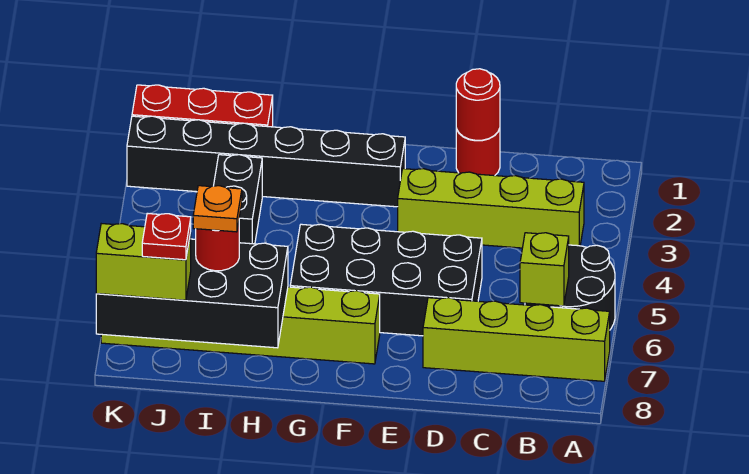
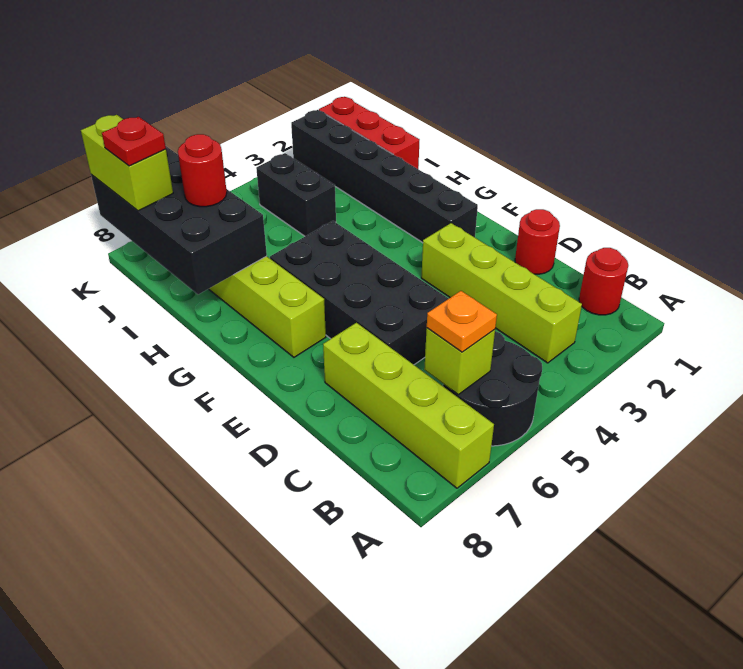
red round brick D1 level 2 -> red round brick B1 level 1
black brick I3:I4 level 1 -> black brick I4:J4 level 1
orange plate I7 level 4 -> orange plate B6 level 3

